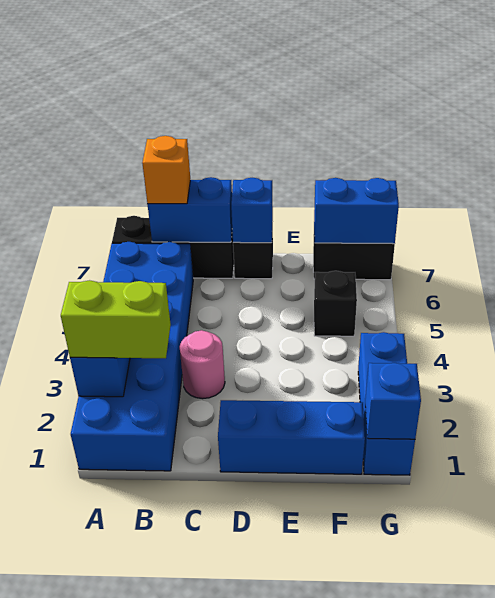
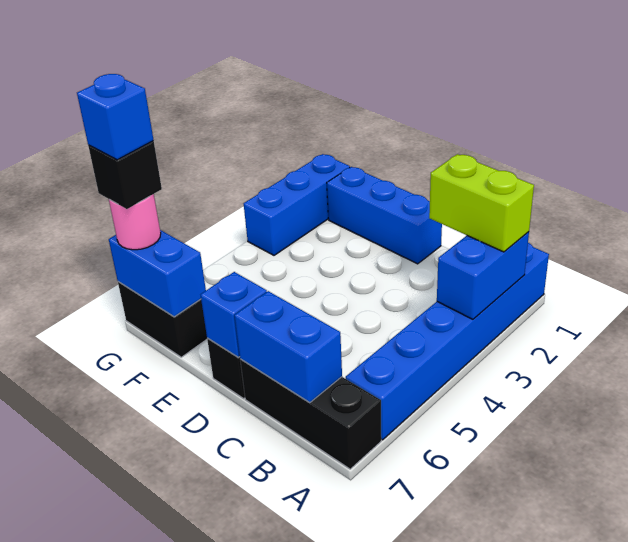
blue brick A1:B6 level 1 -> blue brick A1:A6 level 1
orange brick B7 level 3 -> none
pink round brick C3 level 1 -> pink round brick G7 level 3
black brick F5 level 1 -> black brick G7 level 4
blue brick G1 level 2 -> blue brick G7 level 5

